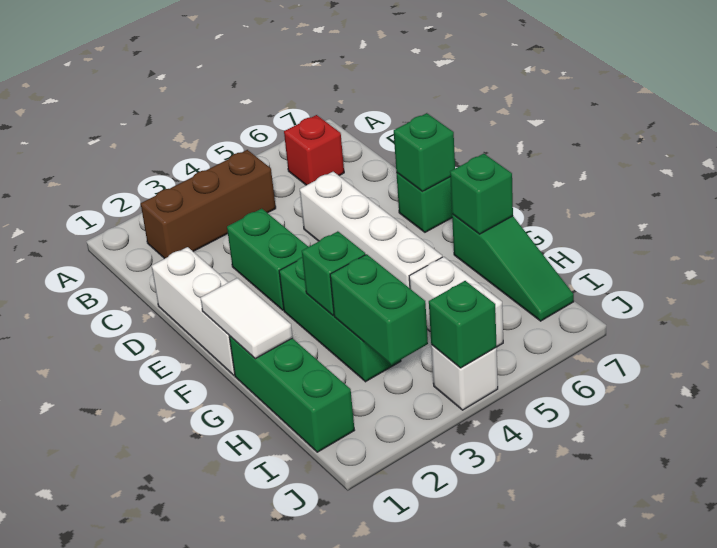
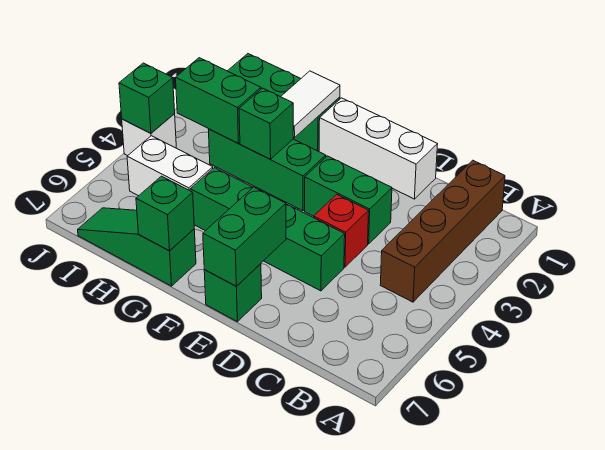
brown brick B2:B4 level 1 -> brown brick B1:B4 level 1
red brick B6 level 1 -> red brick D4 level 1
white brick D5:G5 level 1 -> green brick D5:G5 level 1
green brick E7 level 2 -> green brick E6:E7 level 2
white tile F1:G1 level 2 -> white tile G1:G2 level 2

